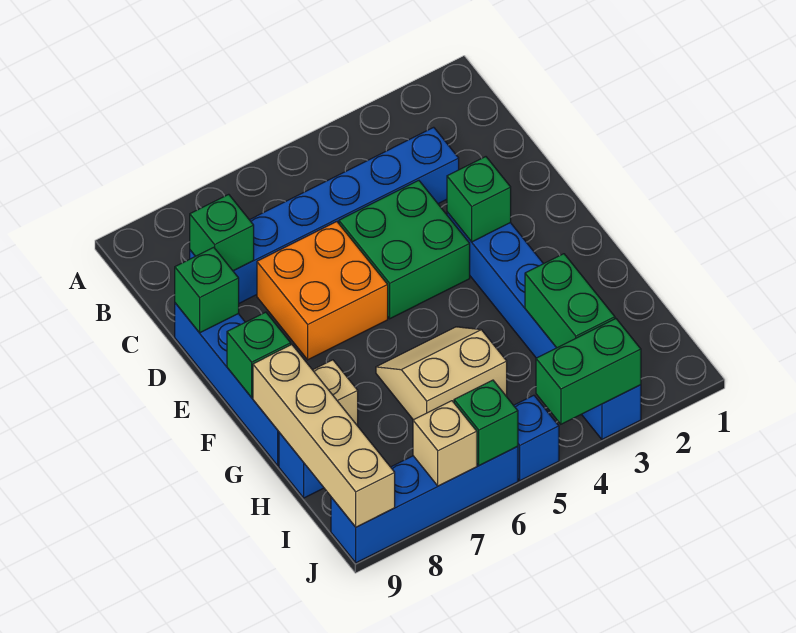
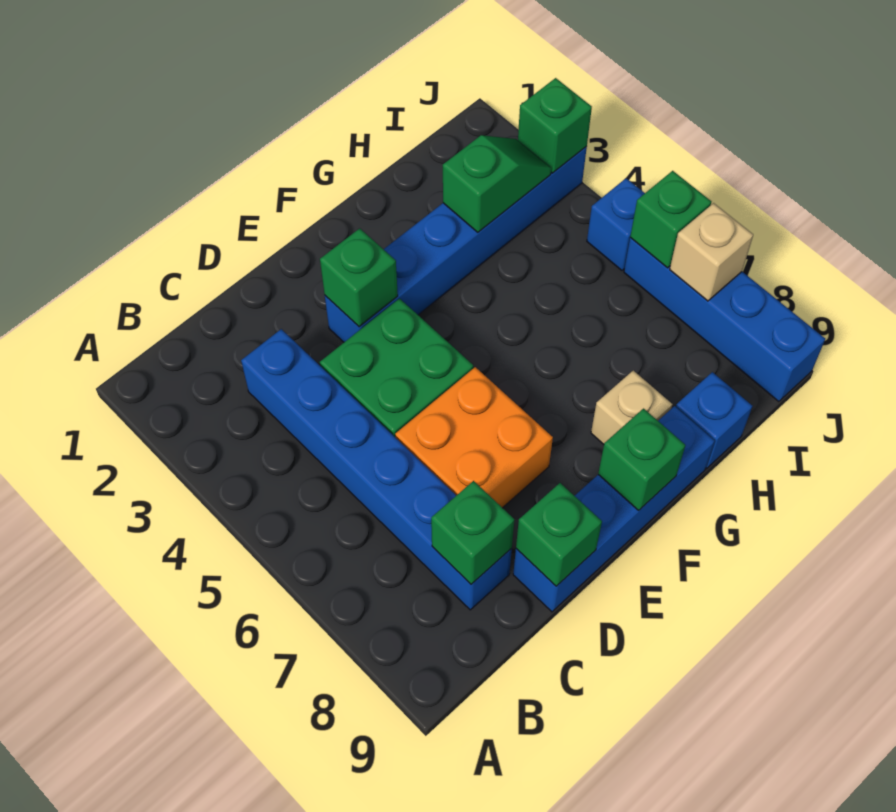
tan slope G5:H6 level 1 top H -> none
tan brick G9:J9 level 2 -> none
green brick H3:I3 level 2 -> green slope H3:I3 level 2 top H
green brick J3:J4 level 2 -> green brick J3 level 2

